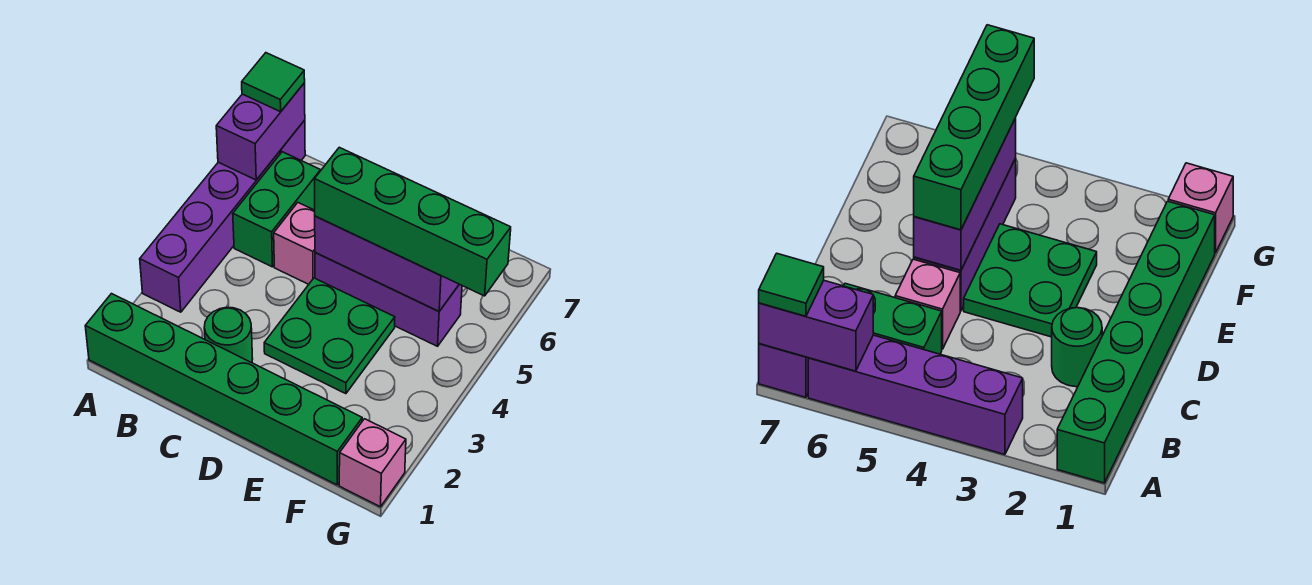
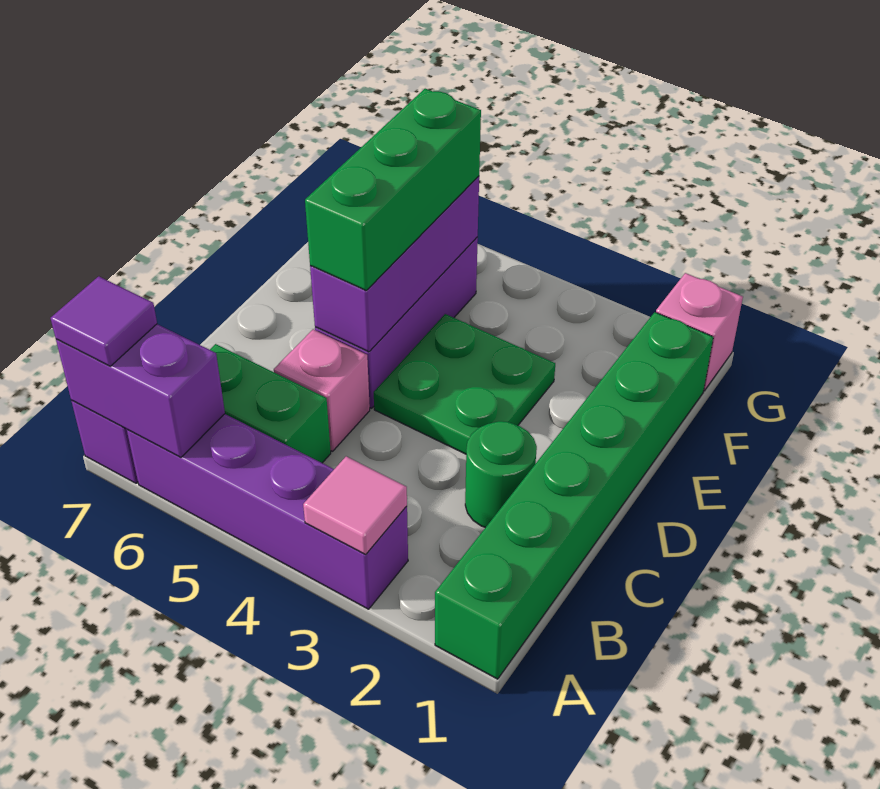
none -> pink tile A3 level 2
green tile A7 level 3 -> purple tile A7 level 3
green brick D5:G5 level 3 -> green brick D5:F5 level 3

